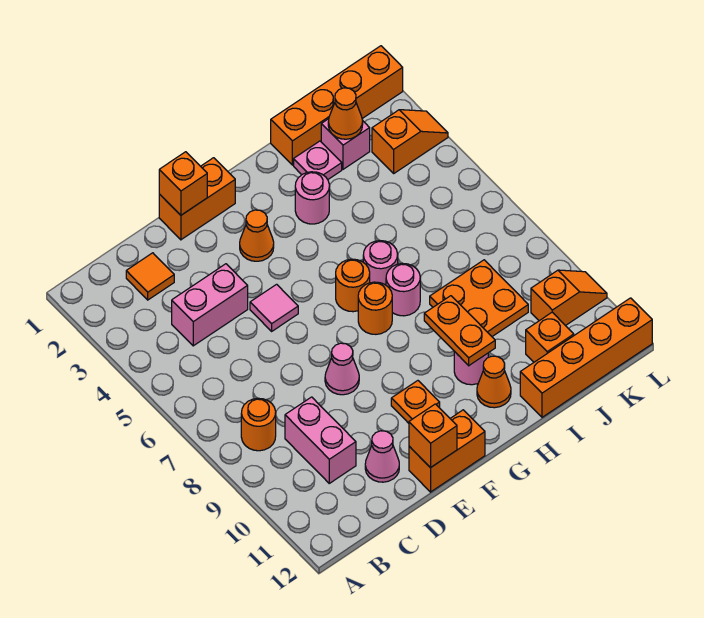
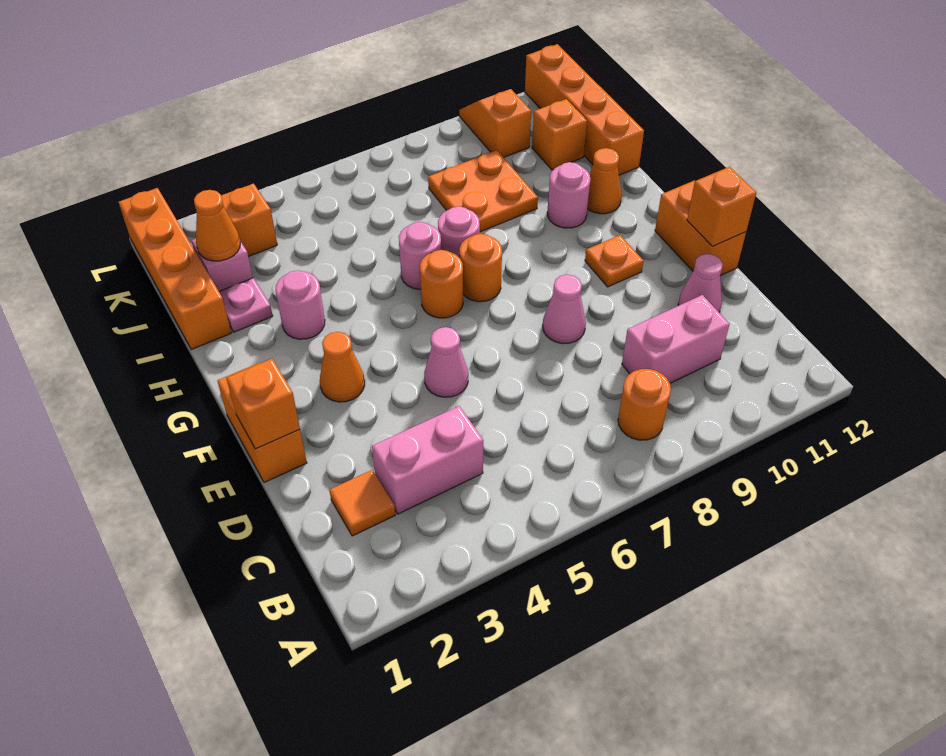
pink brick C4:D4 level 1 -> pink brick C3:C4 level 1
pink tile E5 level 1 -> pink cone E5 level 1
orange plate H9:H10 level 2 -> none

